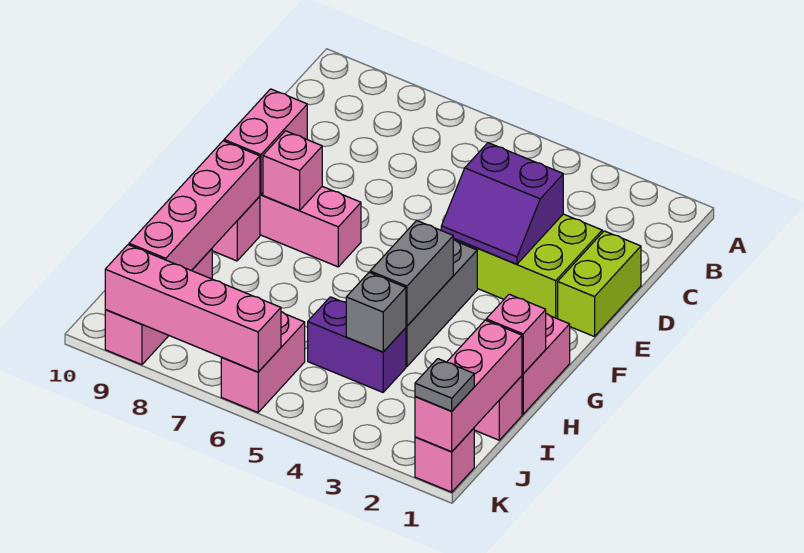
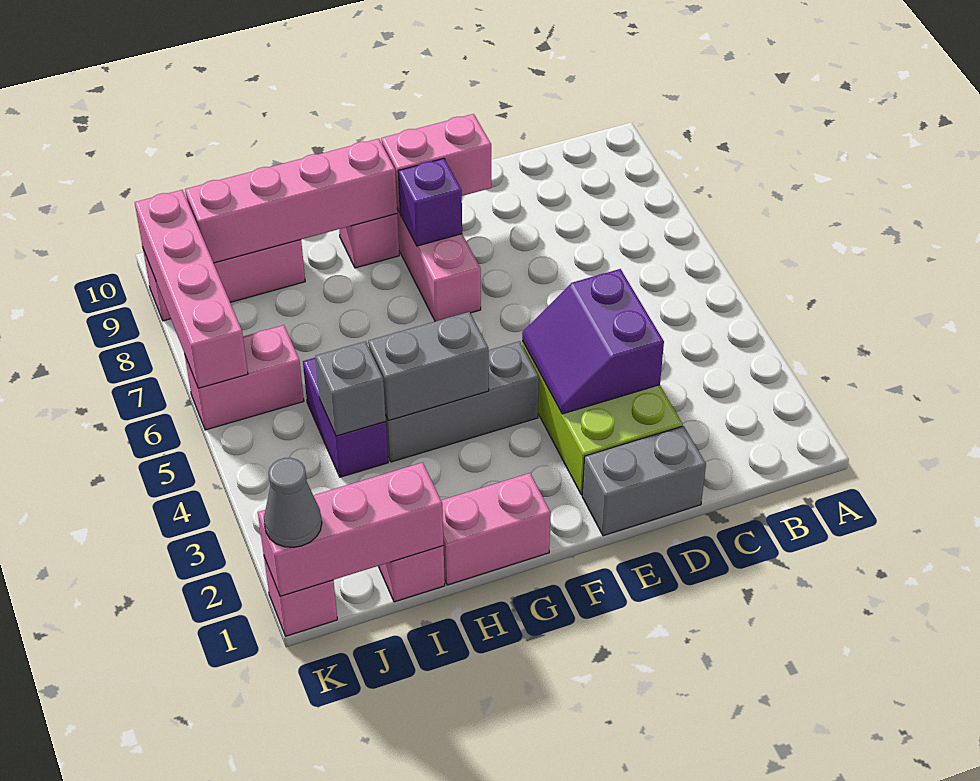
lime brick D1:E1 level 1 -> grey brick D1:E1 level 1
pink brick F8 level 2 -> purple brick F8 level 2
pink brick H1 level 2 -> none
grey plate K1 level 3 -> grey cone K1 level 3

